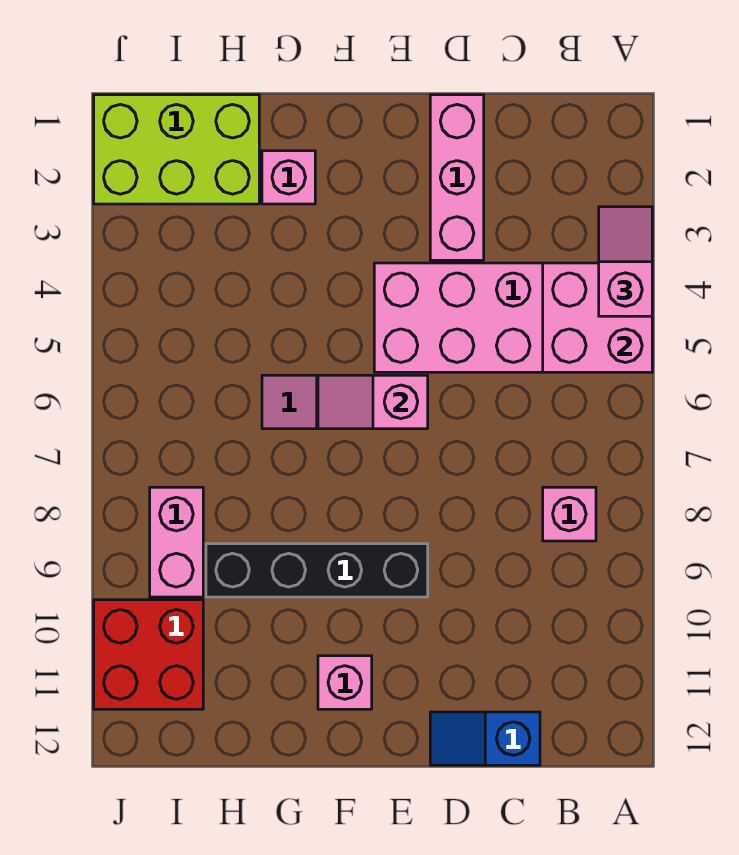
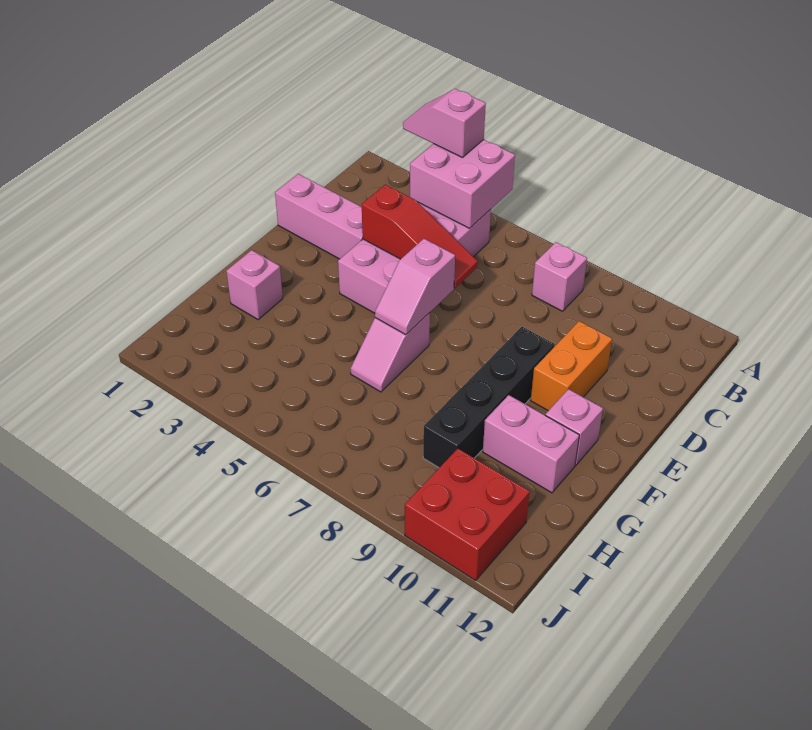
blue slope C12:D12 level 1 top C -> none
none -> red slope D4:D6 level 2 top 4
none -> orange brick D10:E10 level 1
lime brick H1:J2 level 1 -> none
pink brick I8:I9 level 1 -> pink brick G10:G11 level 1

